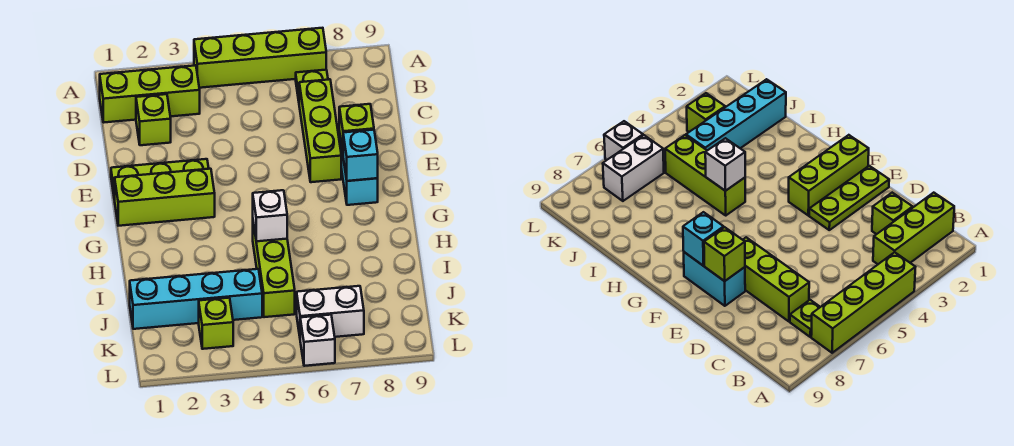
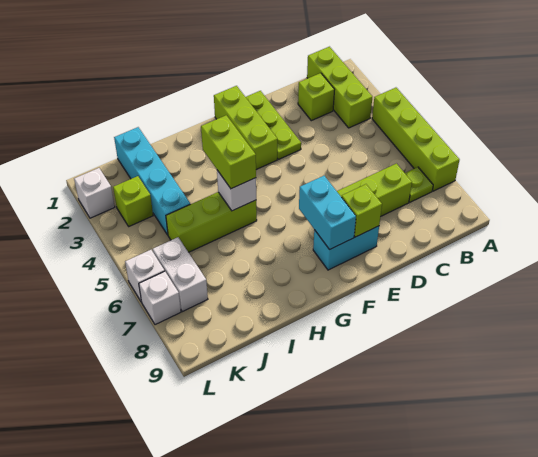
cyan brick F8 level 2 -> cyan brick F7:F8 level 2
none -> lime brick H4:H5 level 3
none -> white brick L2 level 1
none -> white brick L7 level 1

